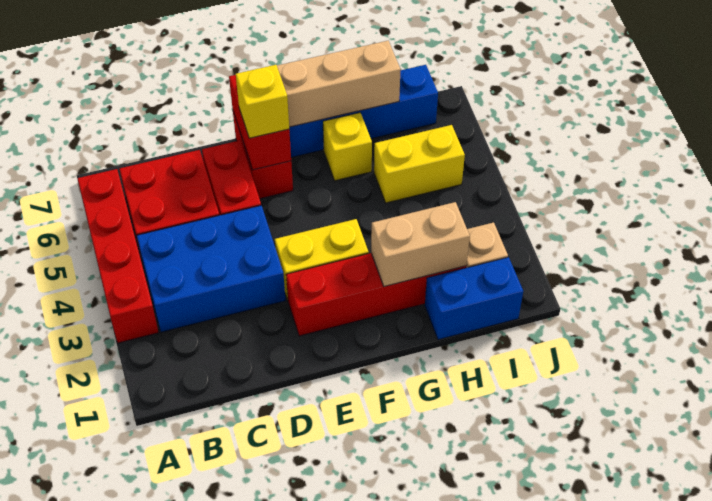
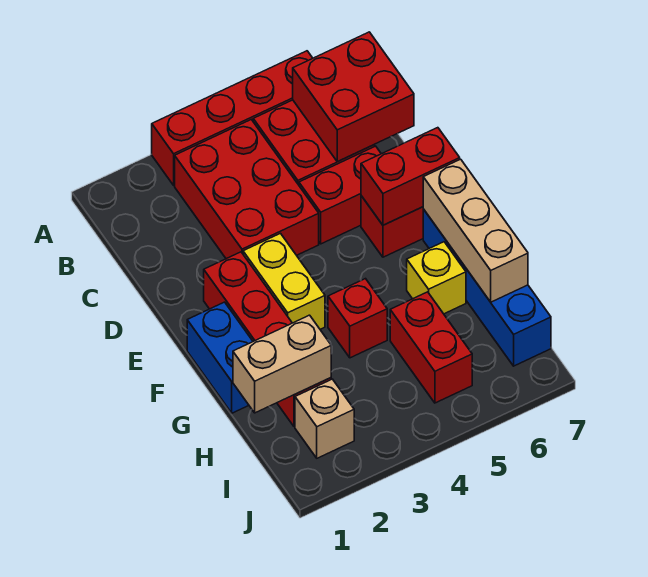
blue brick B3:D4 level 1 -> red brick B3:D4 level 1
none -> red brick B6:C7 level 2
yellow brick E6 level 3 -> none
tan brick G2:H2 level 2 -> tan brick H1:H2 level 2
none -> red brick G4 level 1
blue brick H1:I1 level 1 -> blue brick F1:G1 level 1
yellow brick H5:I5 level 1 -> red brick H5:I5 level 1

